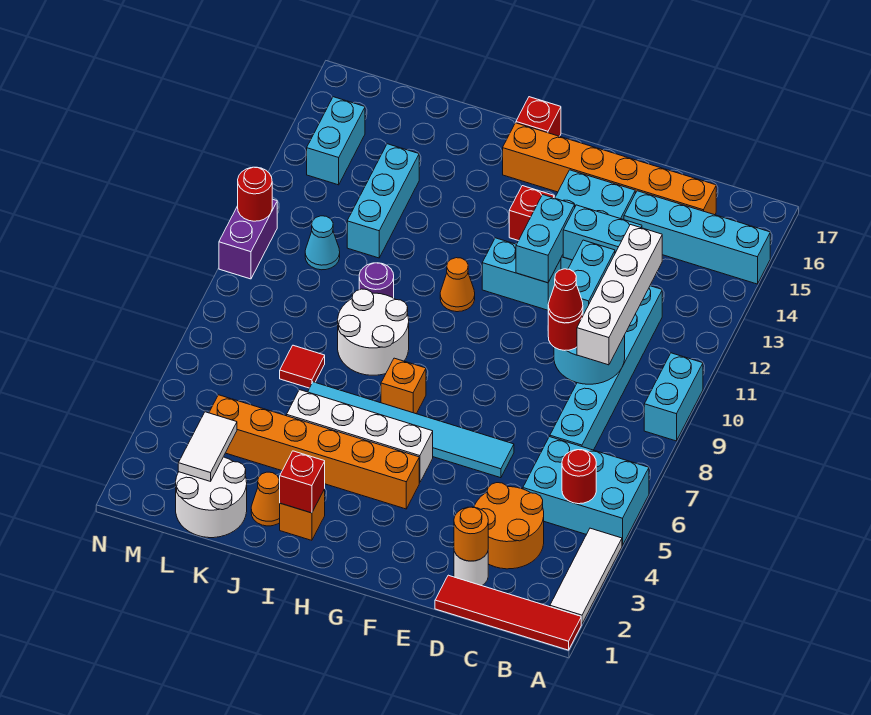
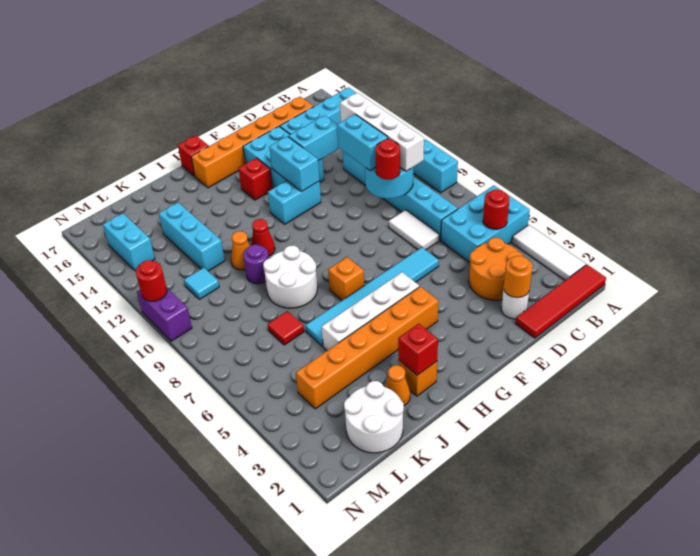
red cone D9 level 4 -> red cone I11 level 1
orange cone H11 level 1 -> orange cone J11 level 1
white tile L2:L3 level 2 -> white tile D7:D8 level 1
cyan cone L11 level 1 -> cyan tile L11 level 1

